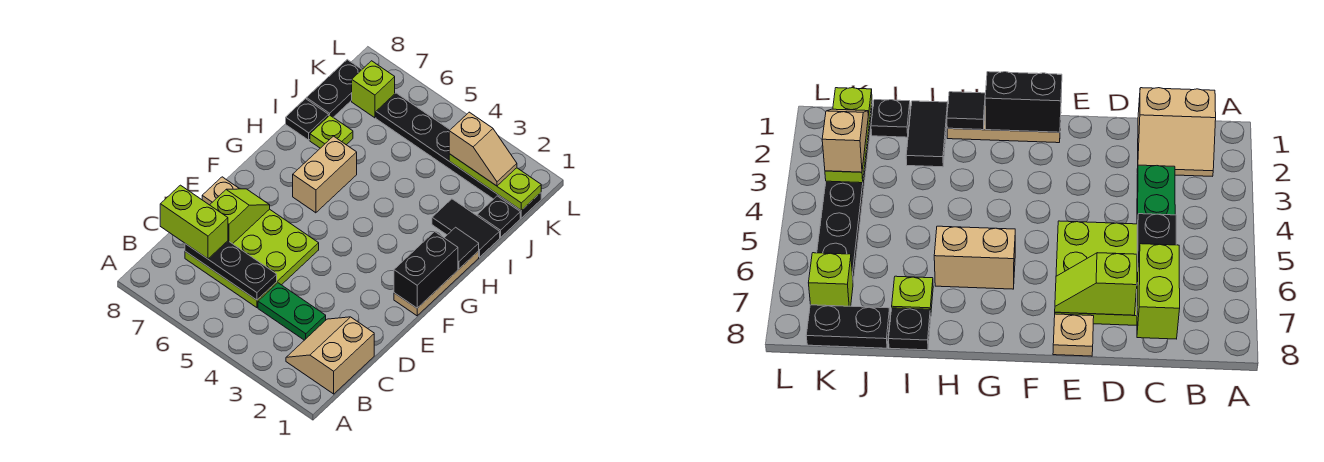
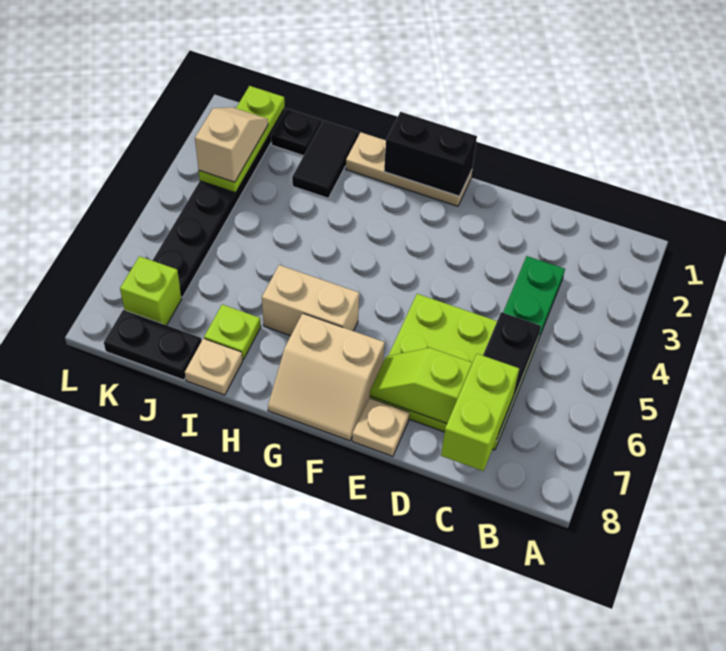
tan slope B1:C2 level 1 top 1 -> tan slope F7:G8 level 1 top 7
black tile H1 level 2 -> none
black plate I8 level 1 -> tan plate I8 level 1

